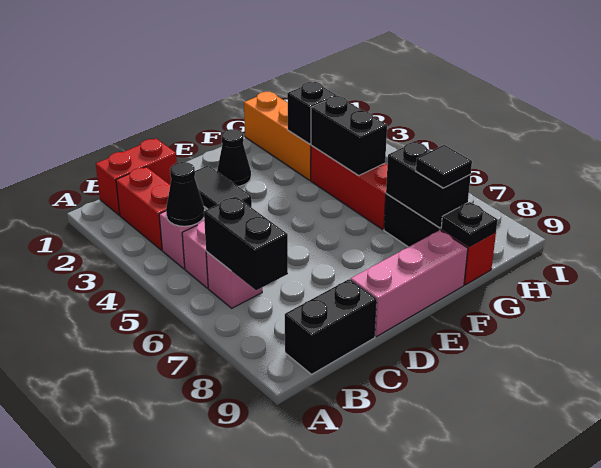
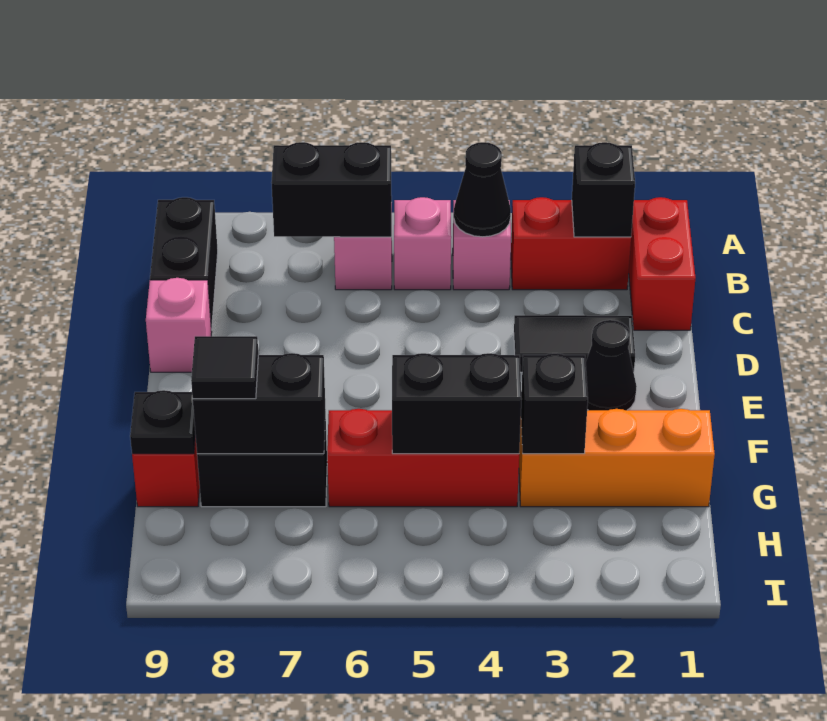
none -> black brick B2 level 2
pink brick D9:F9 level 1 -> pink brick D9 level 1

